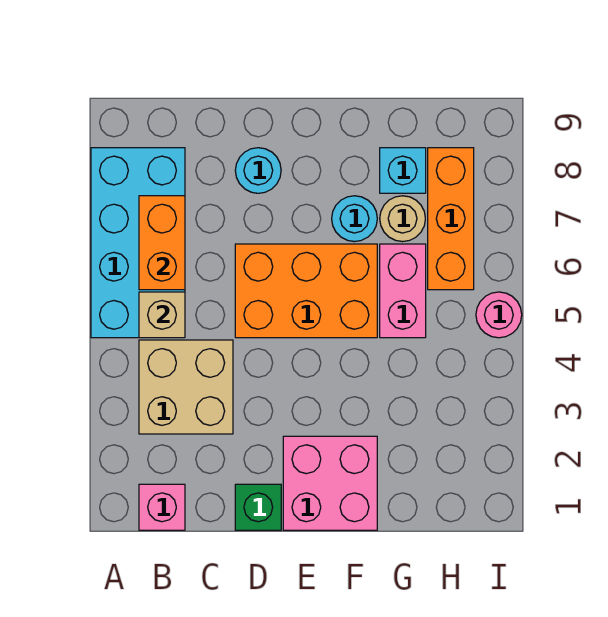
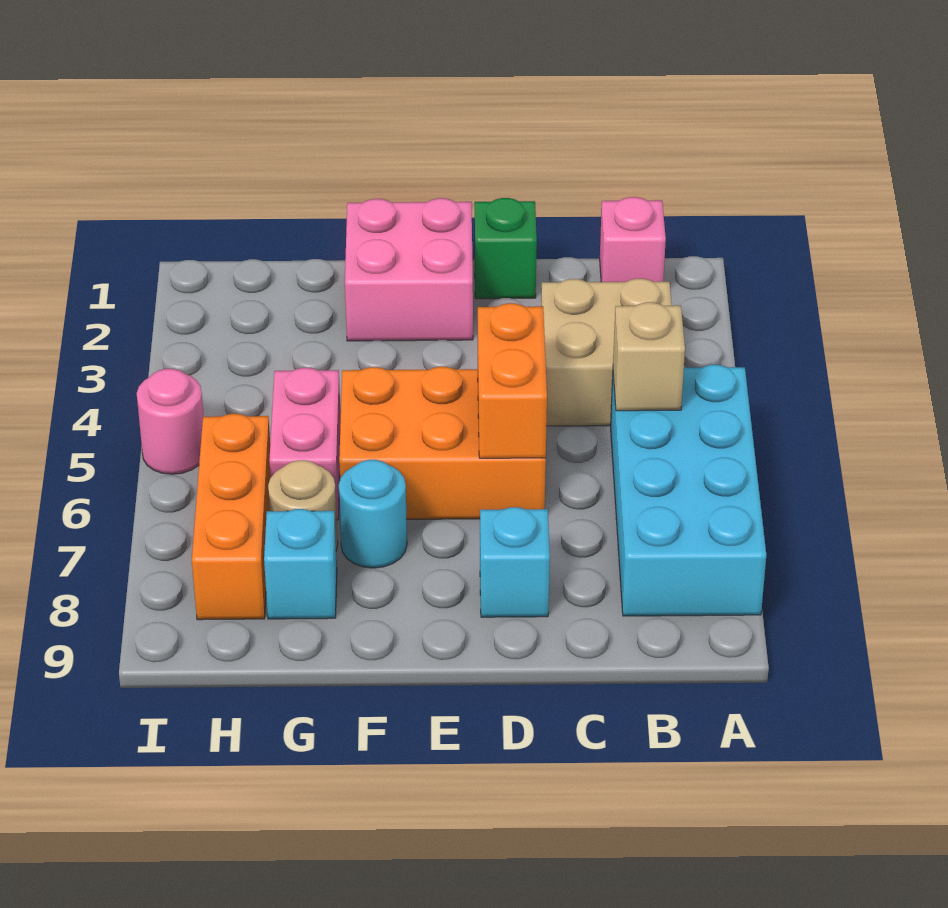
orange brick B6:B7 level 2 -> orange brick D5:D6 level 2
cyan round brick D8 level 1 -> cyan brick D8 level 1

